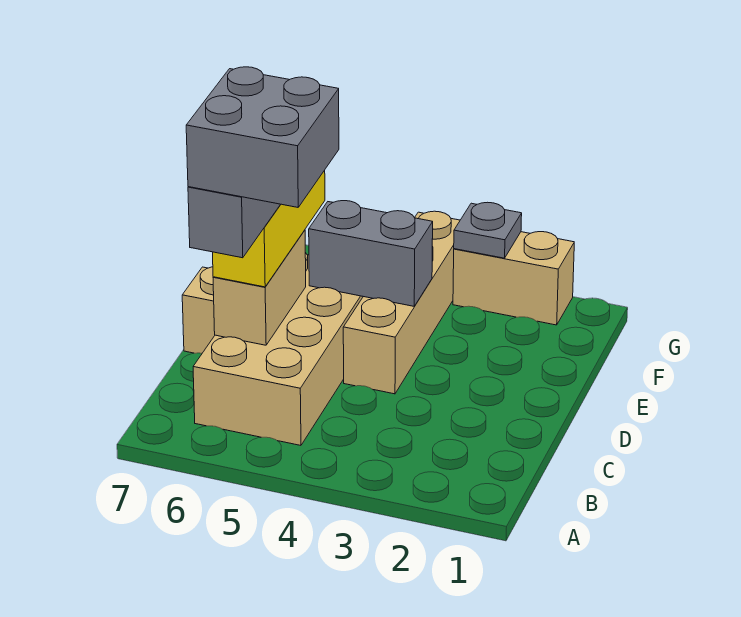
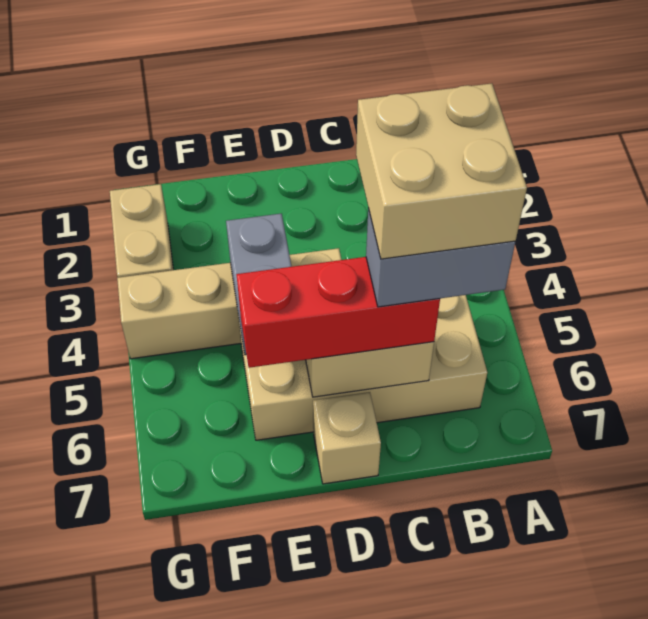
grey brick B5:C6 level 5 -> tan brick B5:C6 level 5
yellow brick C6:E6 level 3 -> red brick C6:E6 level 3
grey plate G3 level 2 -> none

